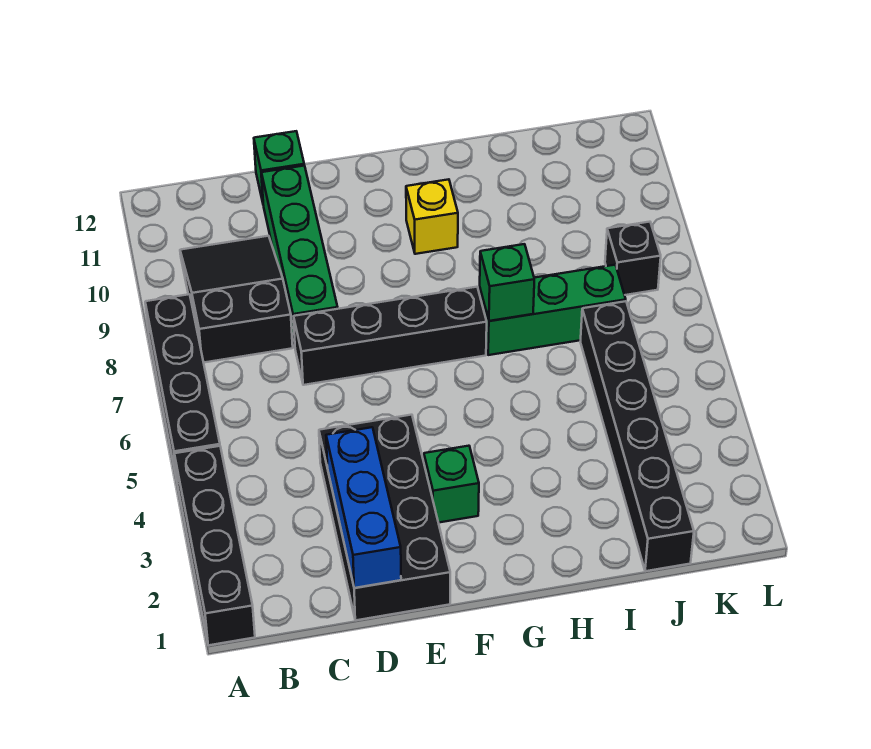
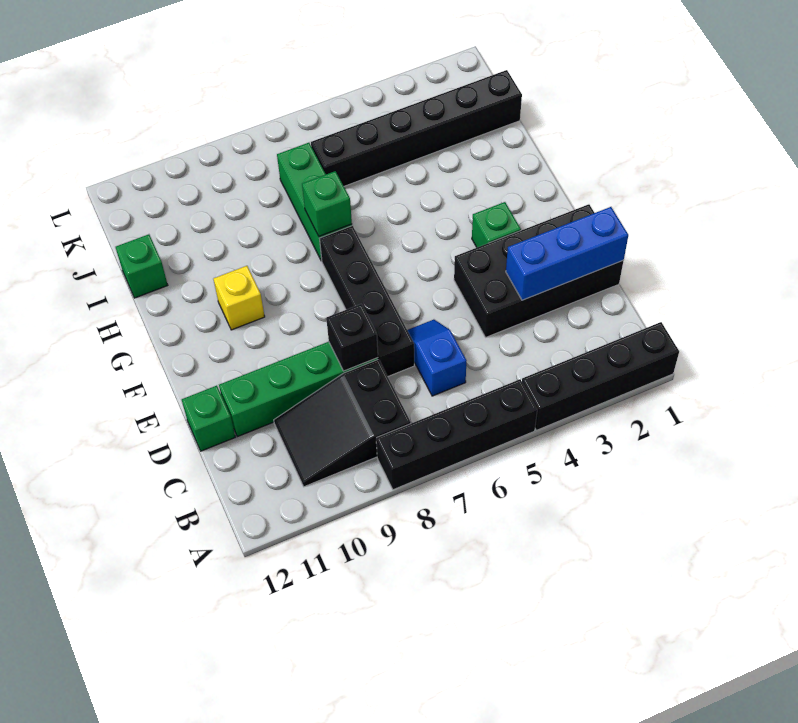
none -> blue slope C6:D6 level 1 top C
none -> green brick I12 level 1
black brick K8 level 1 -> black brick D8 level 2

